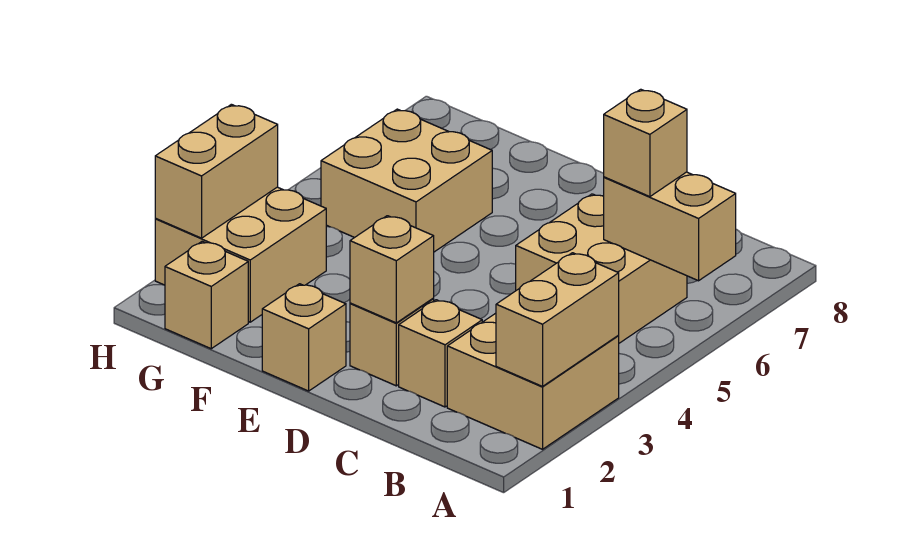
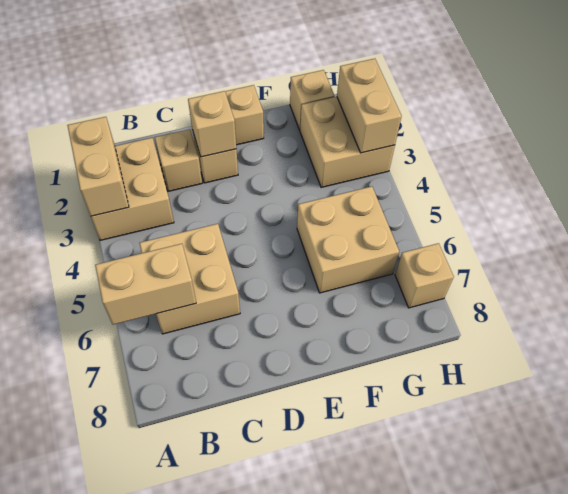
tan brick B6 level 3 -> tan brick H7 level 1

